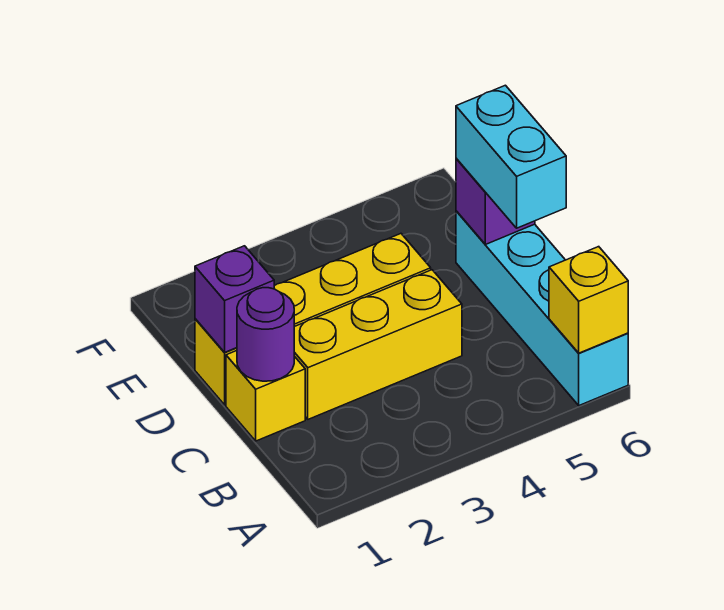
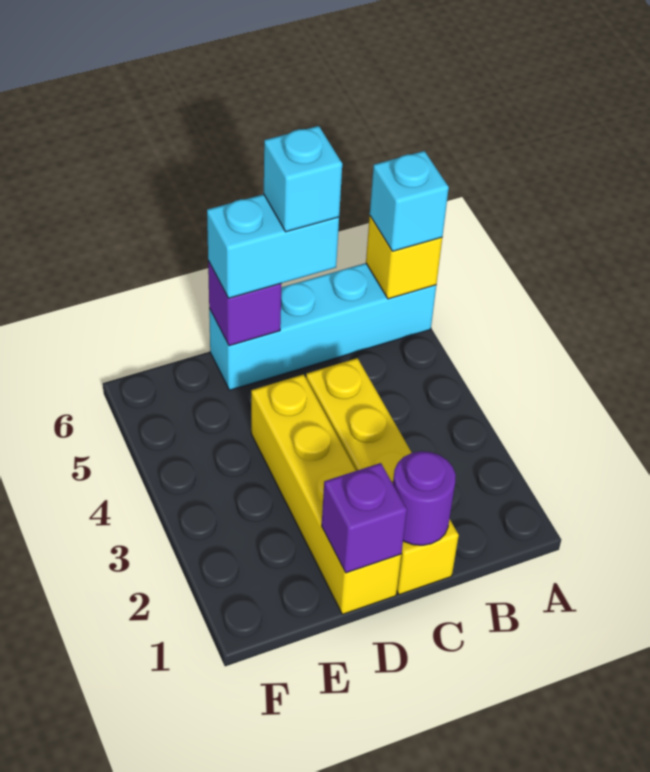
none -> cyan brick A6 level 3
none -> cyan brick C6 level 4

